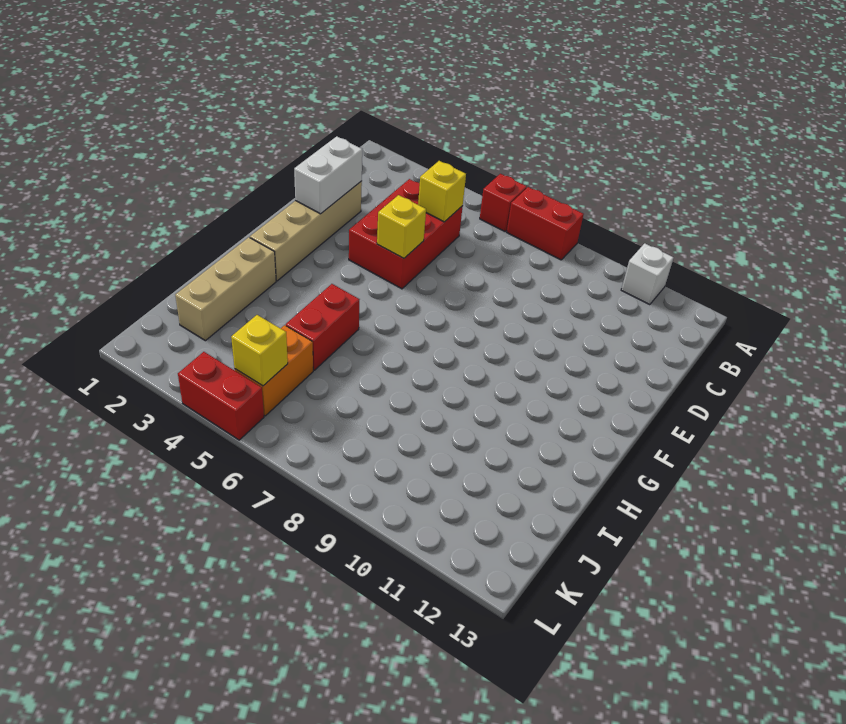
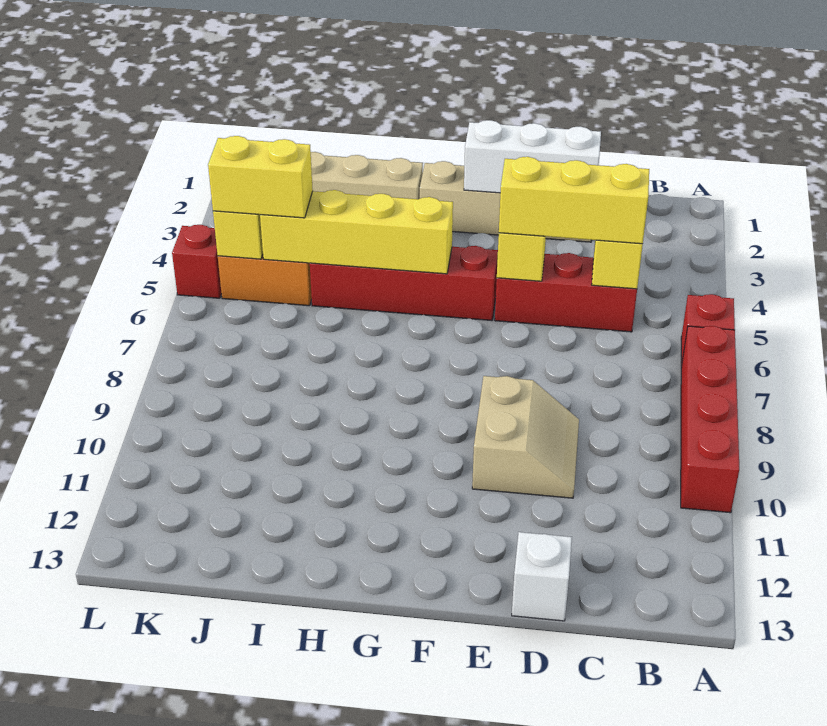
red brick A7:A8 level 1 -> red brick A7:A10 level 1
white brick A11 level 1 -> white brick D13 level 1
red brick C4:E5 level 1 -> red brick C5:E5 level 1
none -> yellow brick C5:E5 level 3
white brick D2:E2 level 2 -> white brick D2:F2 level 2
none -> tan slope D9:E10 level 1 top E
none -> yellow brick G5:J5 level 2
red brick H5:I5 level 1 -> red brick F5:I5 level 1
none -> yellow brick J5:K5 level 3
red brick L4:L5 level 1 -> red brick L5 level 1

